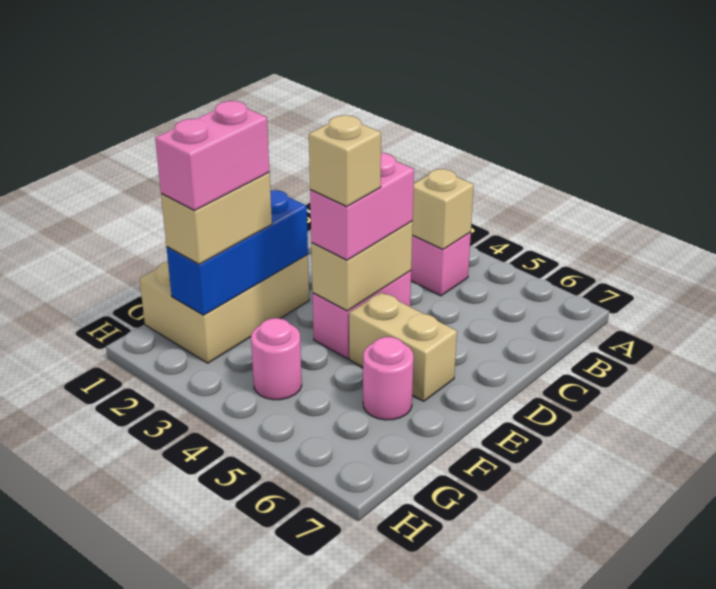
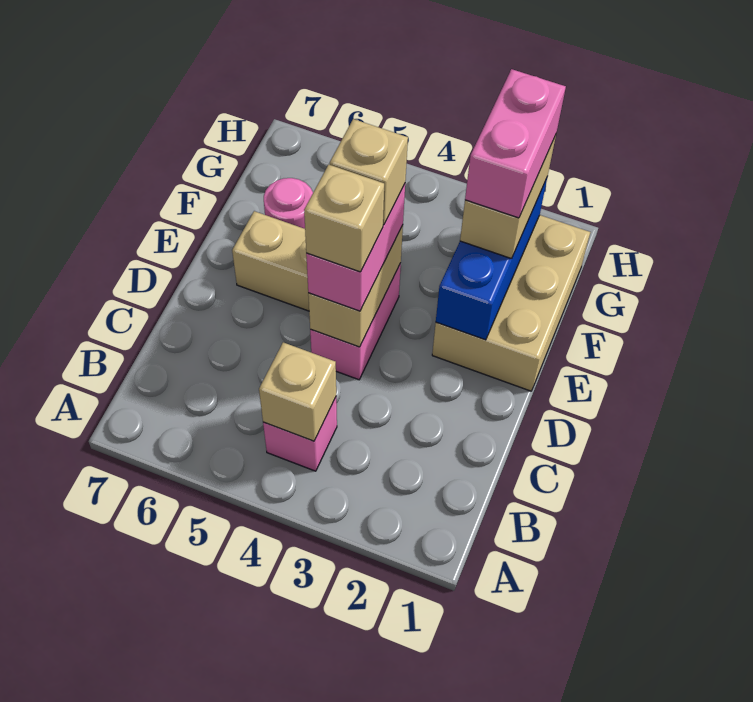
none -> tan brick D4 level 4
pink round brick G4 level 1 -> none

